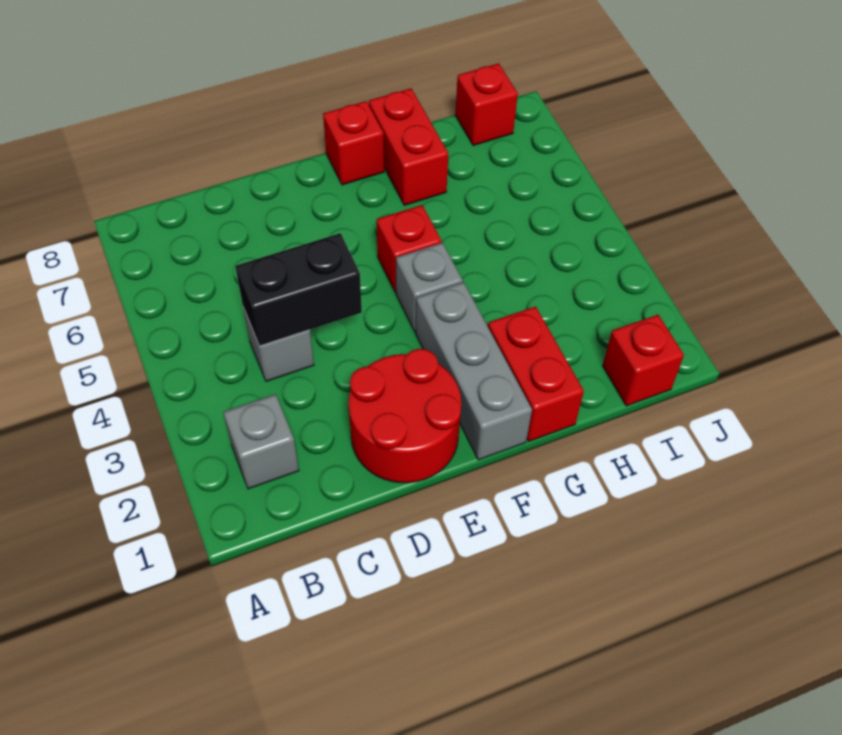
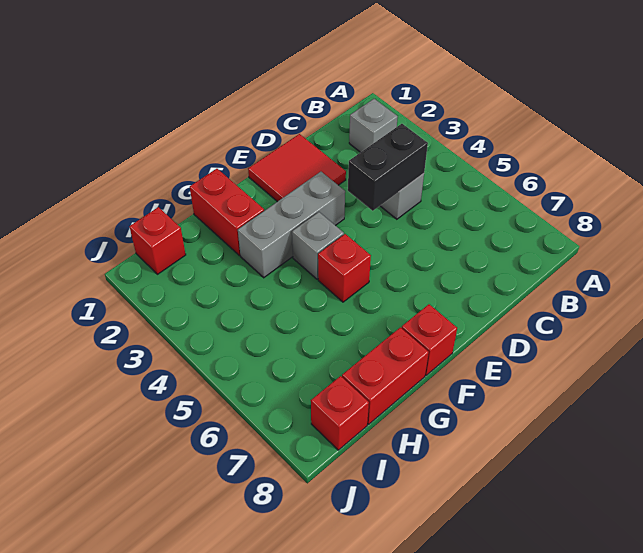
red round brick D1:E2 level 1 -> red tile D1:E2 level 1
grey brick F1:F3 level 1 -> grey brick E3:G3 level 1
red brick G7:G8 level 1 -> red brick G8:H8 level 1

